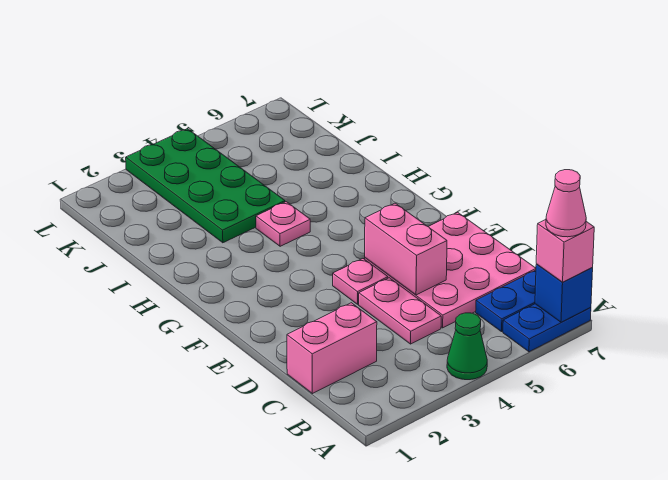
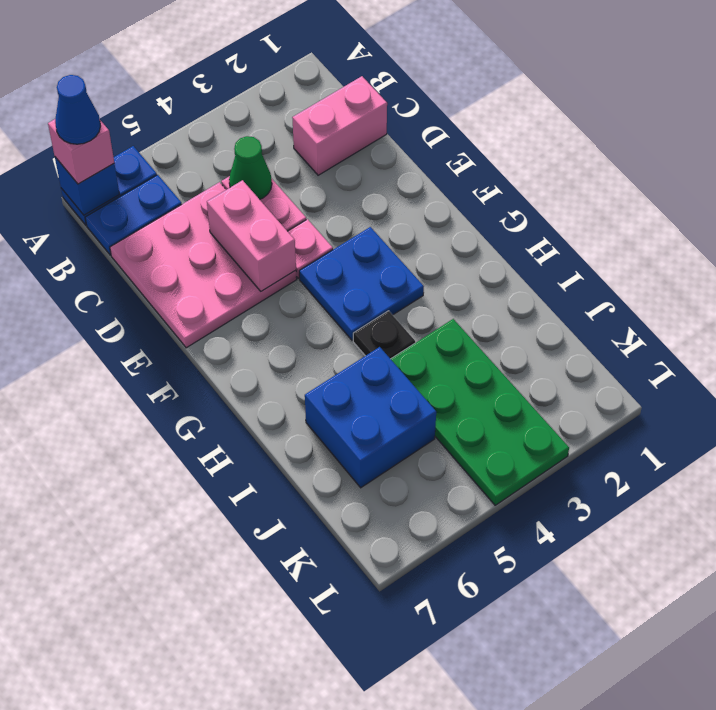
green cone A4 level 1 -> green cone C4 level 2
pink cone A7 level 4 -> blue cone A7 level 4
none -> blue plate F3:G4 level 1
pink plate H4 level 1 -> black plate H4 level 1
none -> blue brick I5:J6 level 1

